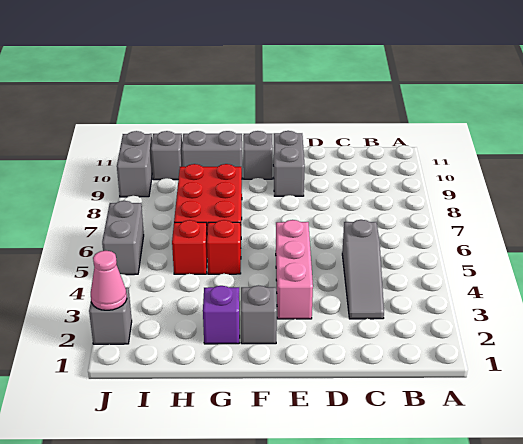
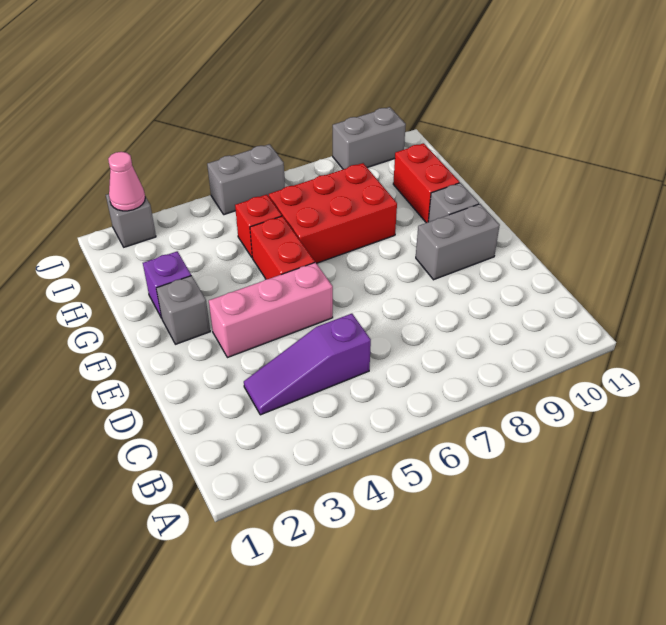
grey slope C3:C5 level 1 top 5 -> purple slope C3:C5 level 1 top 5
red brick G5 level 1 -> red brick F5:G5 level 1
grey brick G10:H10 level 1 -> red brick G10:H10 level 1
grey brick I10 level 1 -> none

